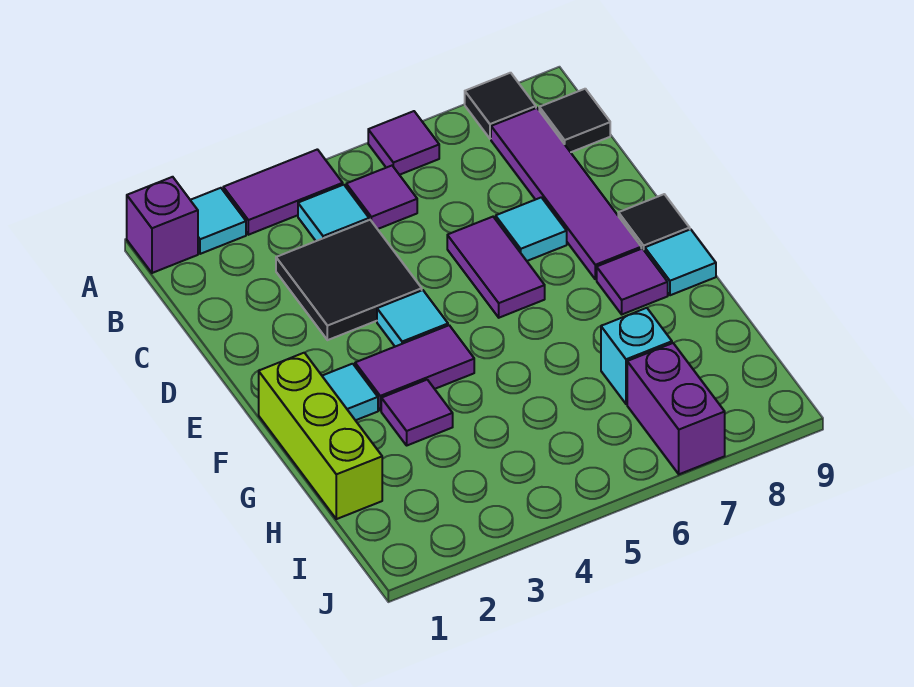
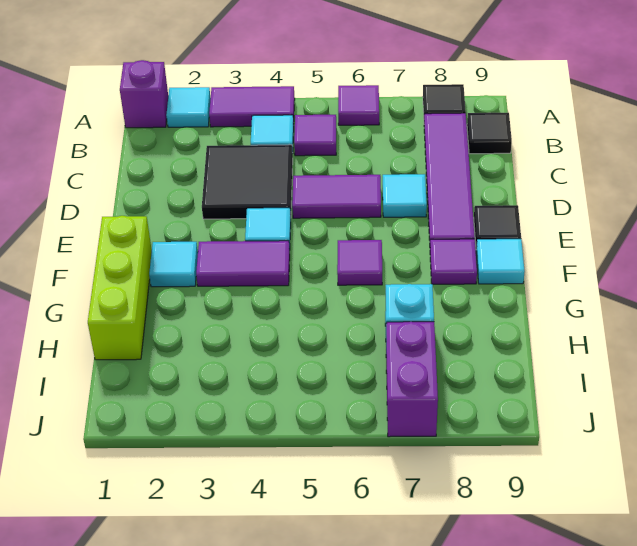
purple tile D6:E6 level 1 -> purple tile D5:D6 level 1
purple tile G3 level 1 -> purple tile F6 level 1

